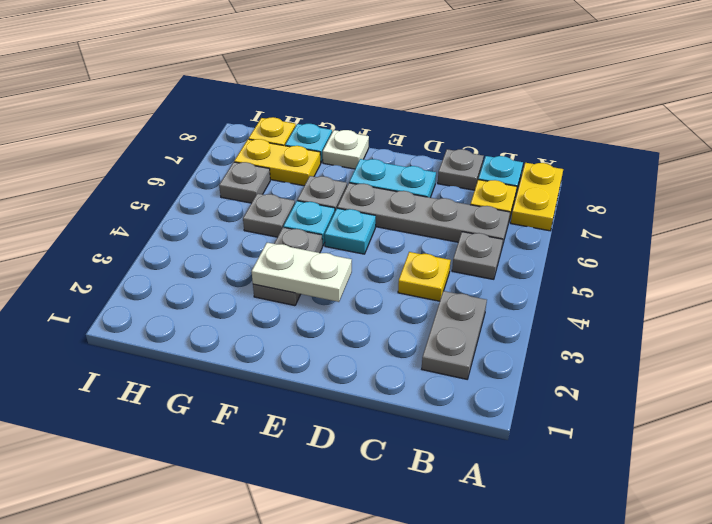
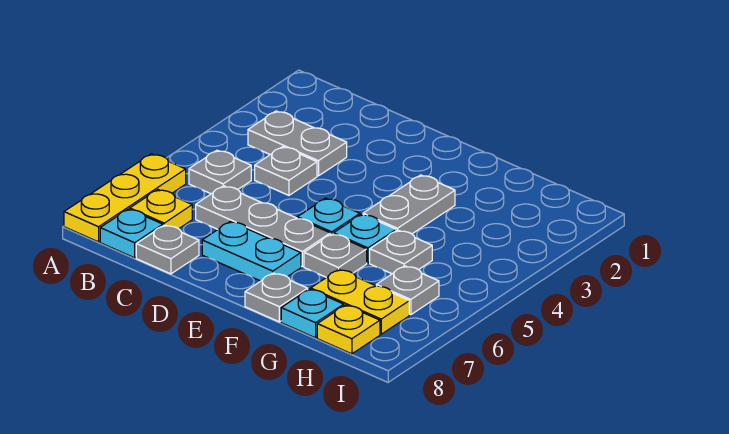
yellow plate A7:A8 level 1 -> yellow plate A6:A8 level 1
grey plate B2:B3 level 1 -> grey plate B3:C3 level 1
grey plate B6:E6 level 1 -> grey plate C6:E6 level 1
yellow plate C4 level 1 -> grey plate C4 level 1
white plate E3:F3 level 2 -> none
white plate F8 level 1 -> grey plate F8 level 1

